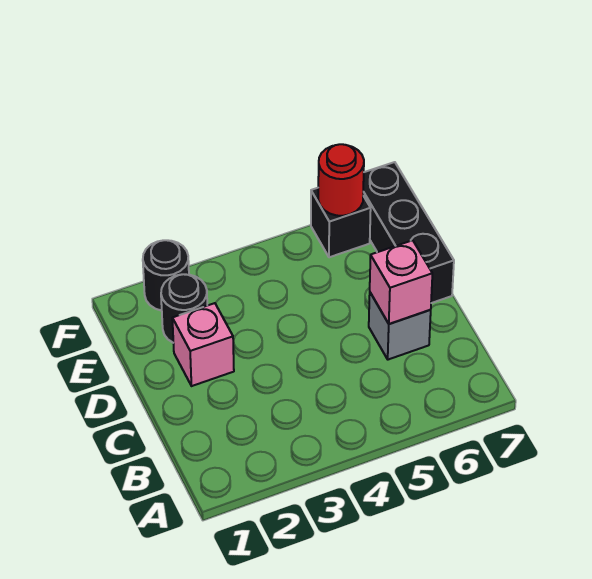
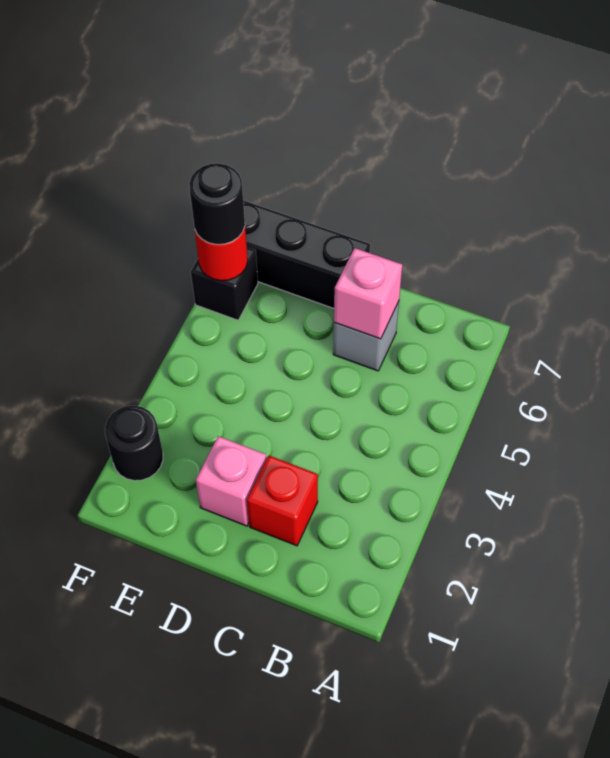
none -> red brick C2 level 1
black round brick E2 level 1 -> black round brick F6 level 3

